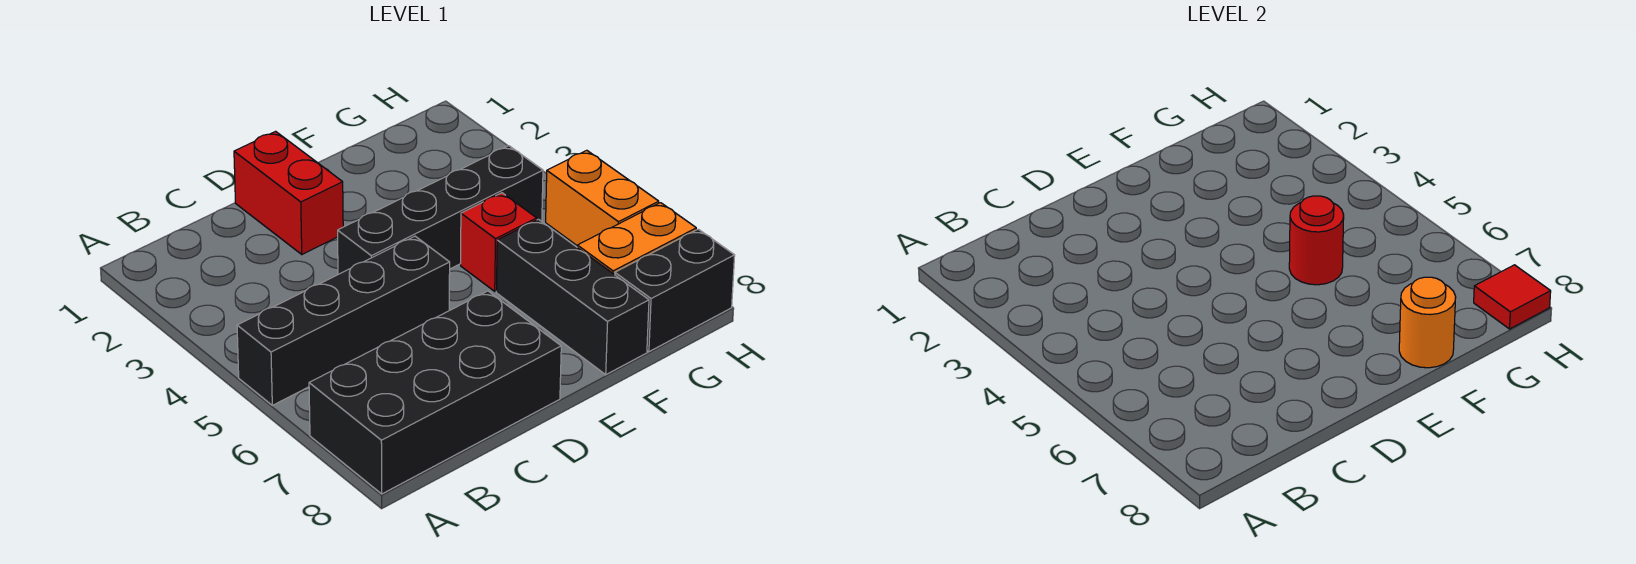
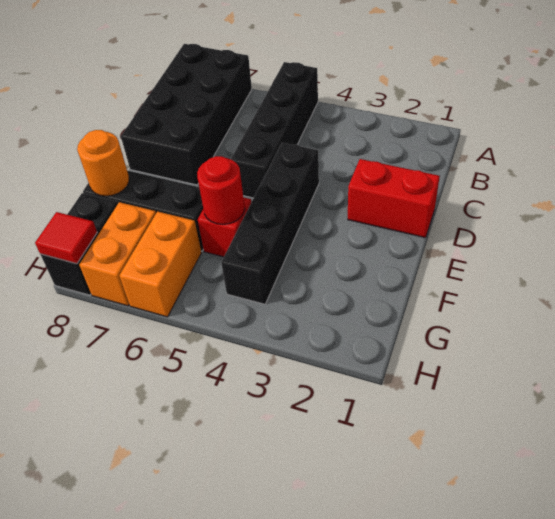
orange brick H5:H6 level 1 -> orange brick G6:H6 level 1

